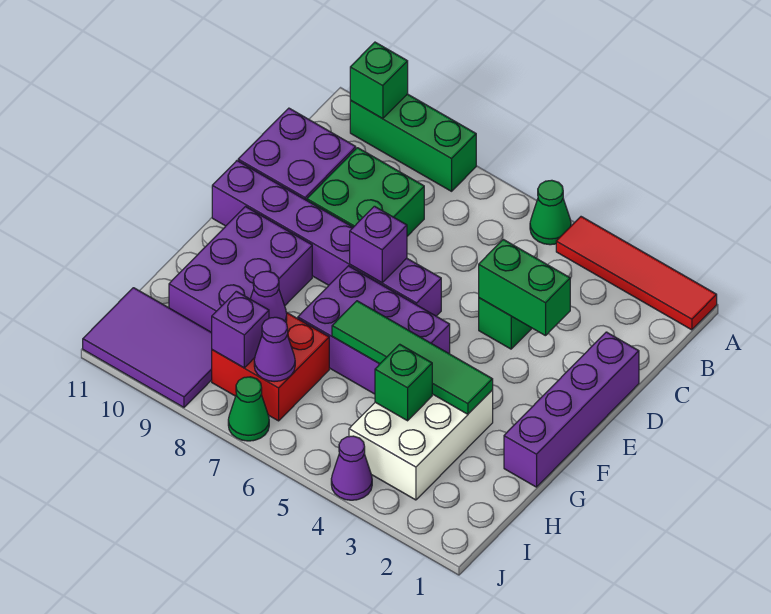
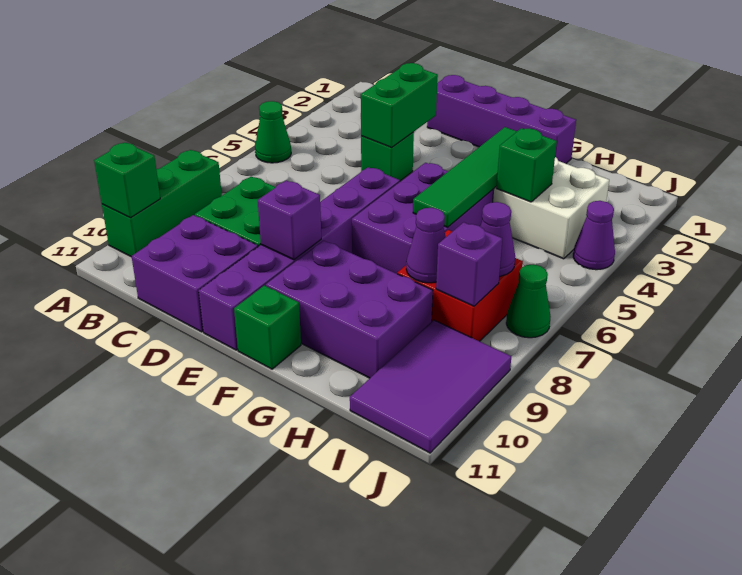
red tile A1:A4 level 1 -> none
purple brick E7 level 2 -> purple brick E9 level 2
none -> green brick F11 level 1

